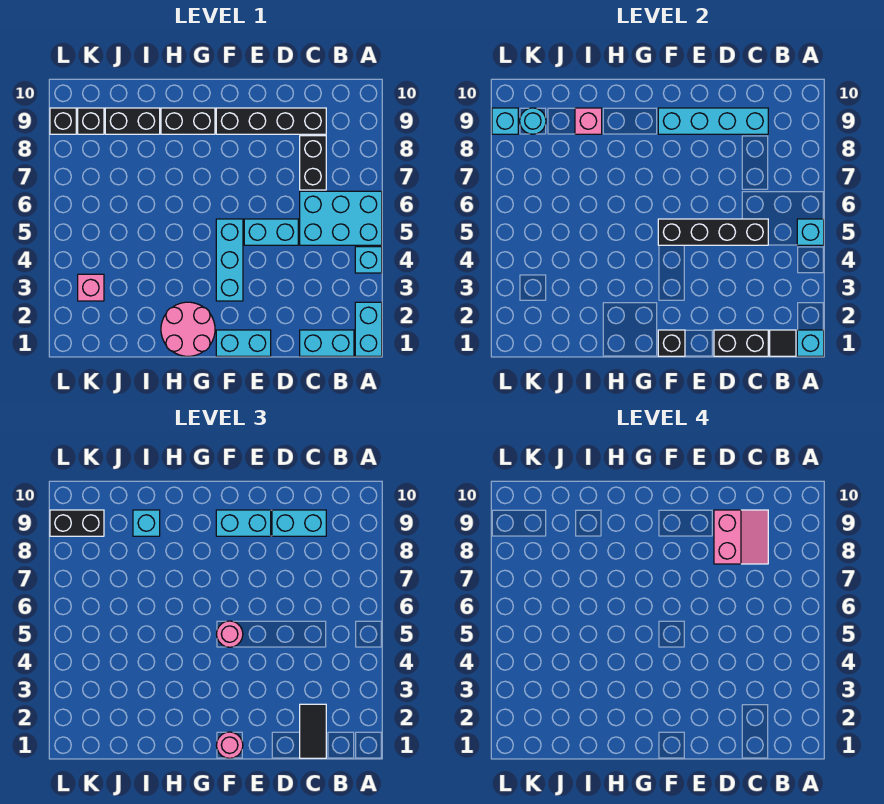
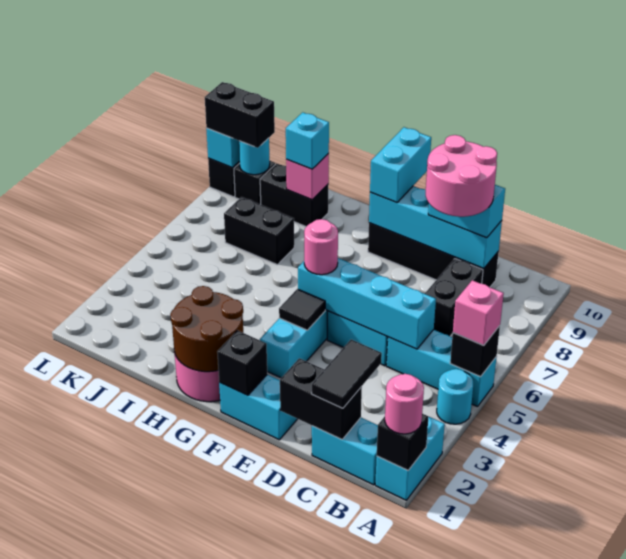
cyan brick A1 level 2 -> black brick A1 level 2
cyan brick A4 level 1 -> cyan round brick A4 level 1
cyan brick A5:C6 level 1 -> cyan brick A5:C5 level 1
cyan brick A5 level 2 -> black brick A5 level 2
black tile B1 level 2 -> black tile F4 level 2
black brick C5:F5 level 2 -> cyan brick C5:F5 level 2
pink slope C8:D9 level 4 top D -> pink round brick C8:D9 level 4
cyan brick E9:F9 level 3 -> cyan brick F9:F10 level 3
pink round brick F1 level 3 -> pink round brick A1 level 3
none -> brown round brick G1:H2 level 2
black brick G9:H9 level 1 -> black brick I7:J7 level 1
pink brick K3 level 1 -> pink brick A5 level 3

